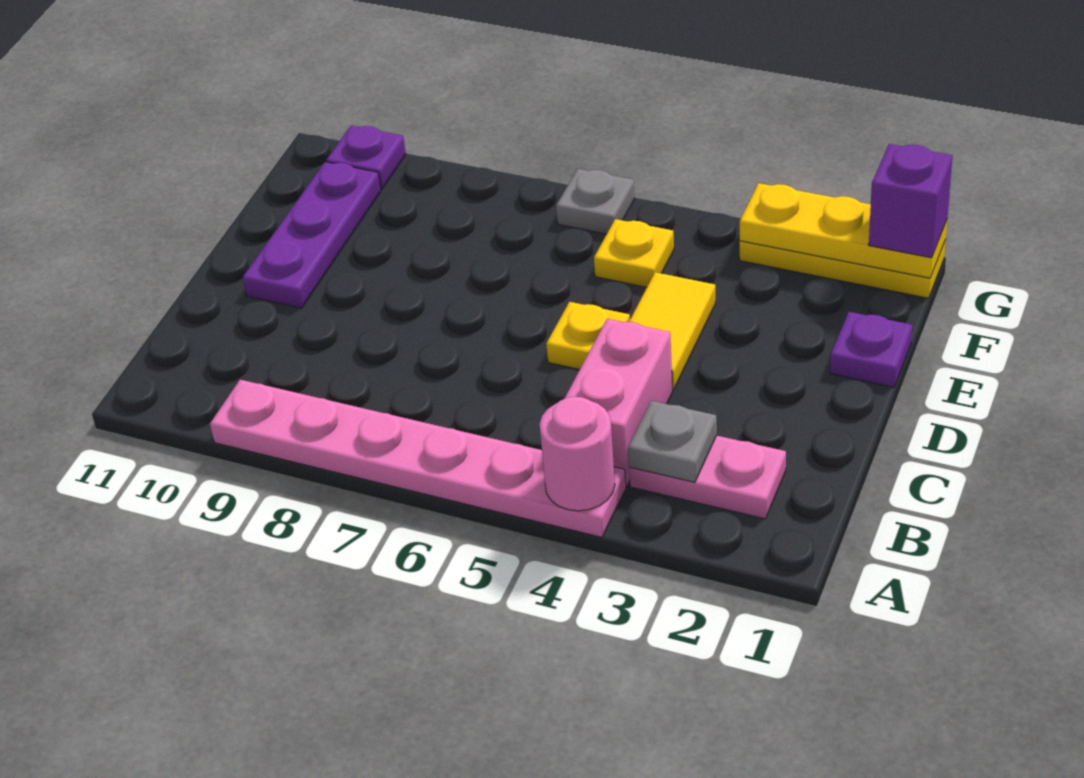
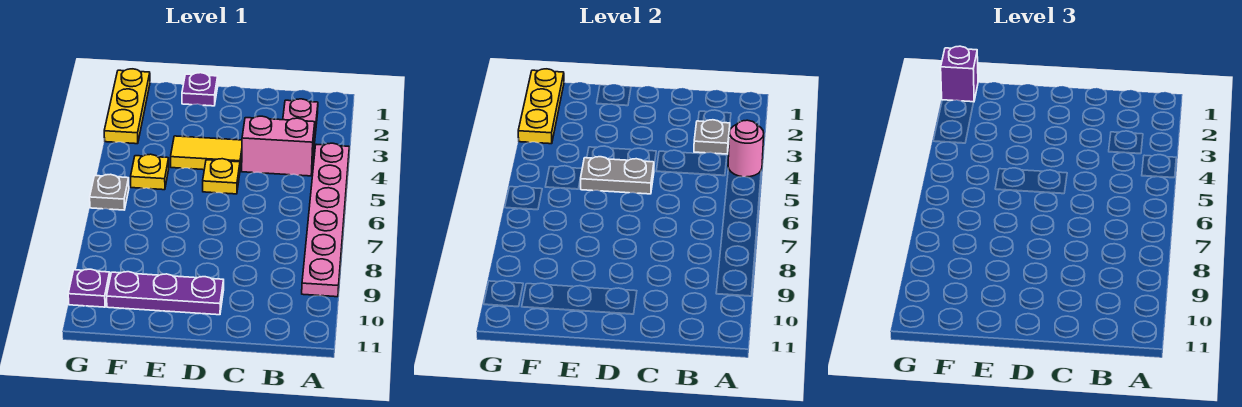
none -> grey plate D5:E5 level 2

